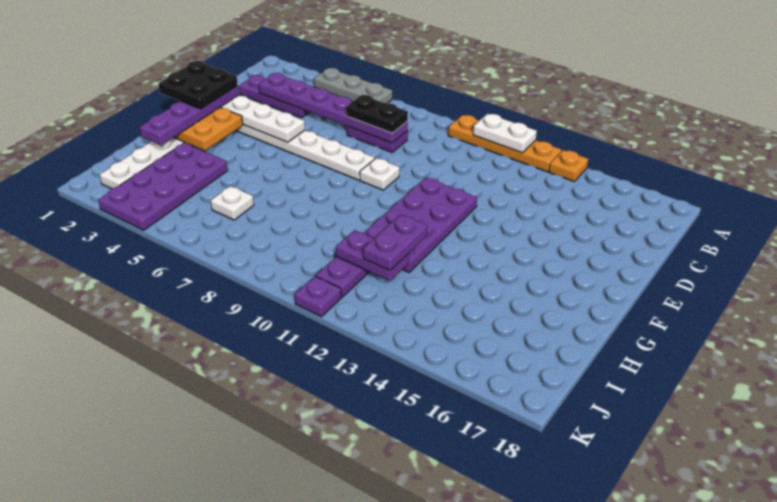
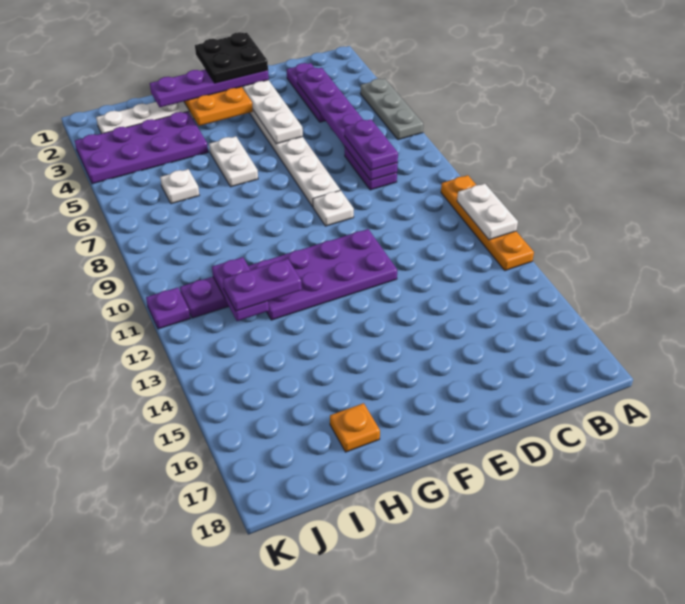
orange plate A14 level 1 -> orange plate H17 level 1
black plate C7:C8 level 3 -> purple plate C7:C8 level 3
none -> white plate G5:G6 level 1

